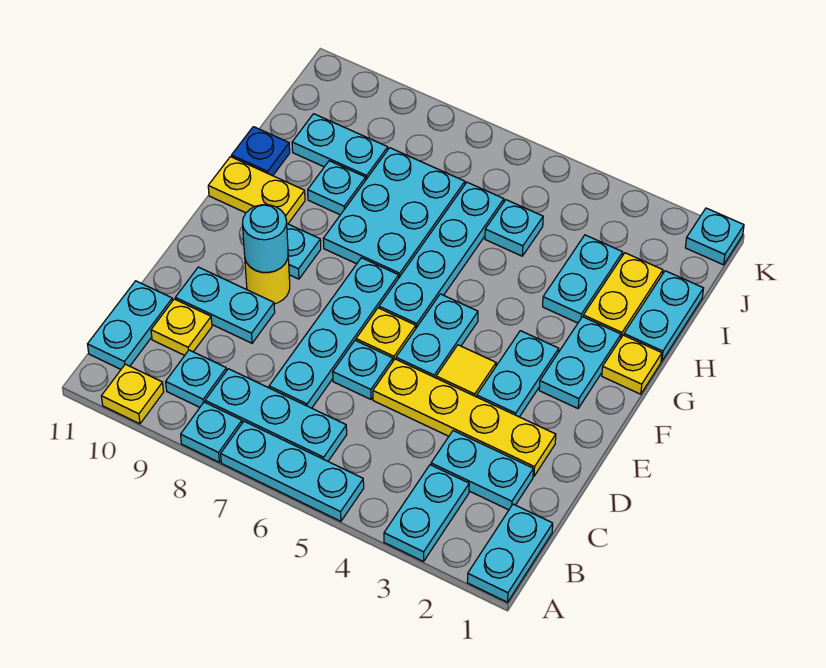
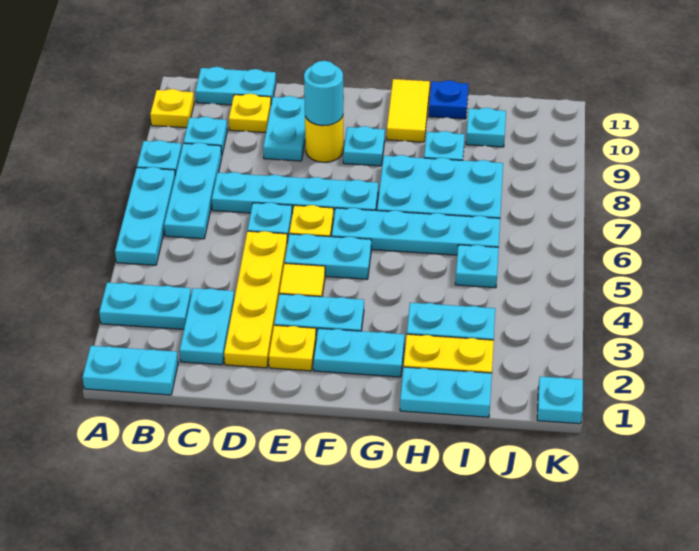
yellow plate G1 level 1 -> yellow plate E2 level 1
yellow plate G10:G11 level 1 -> yellow tile G10:G11 level 1
cyan plate I9:I10 level 1 -> cyan plate I10 level 1

